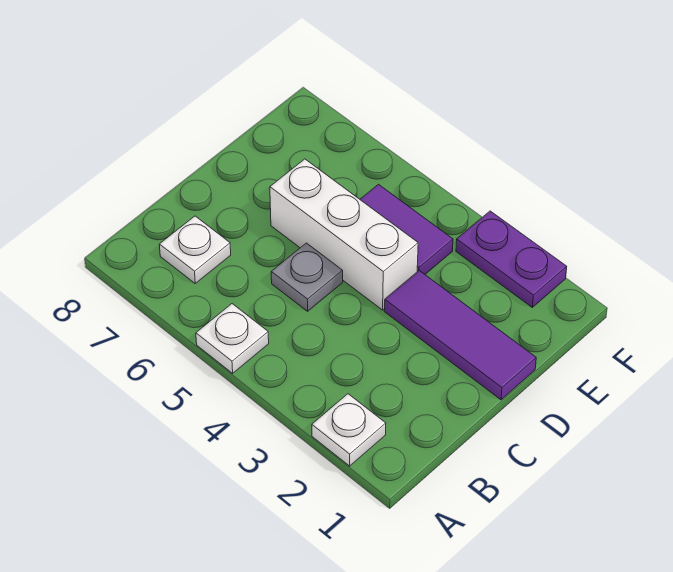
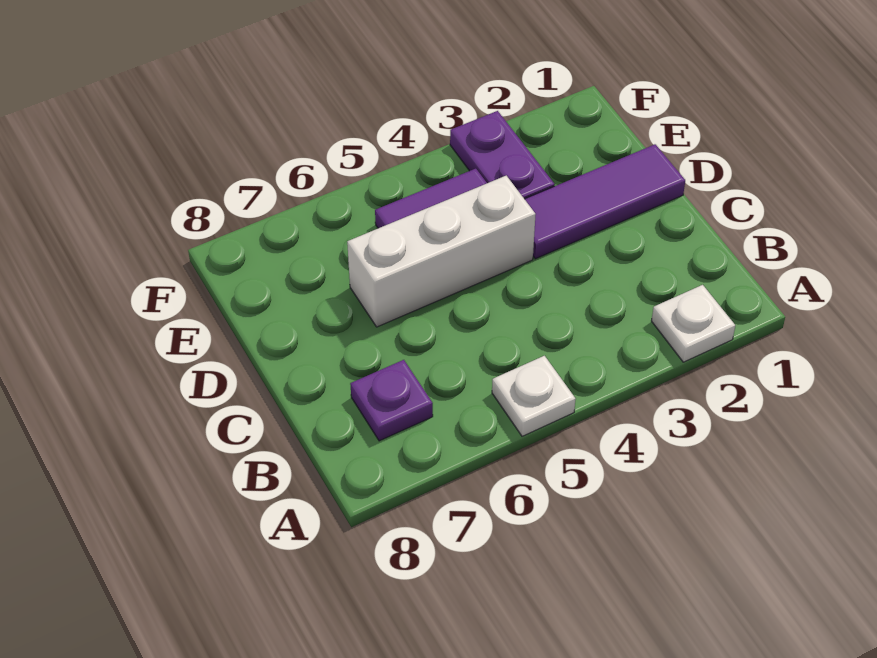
white plate B7 level 1 -> purple plate B7 level 1
grey plate C5 level 1 -> none
purple plate F2:F3 level 1 -> purple plate E3:F3 level 1

